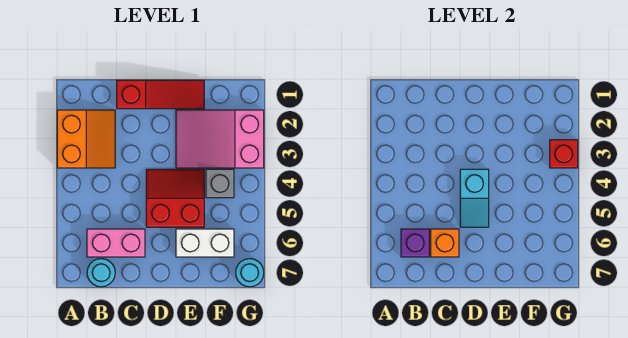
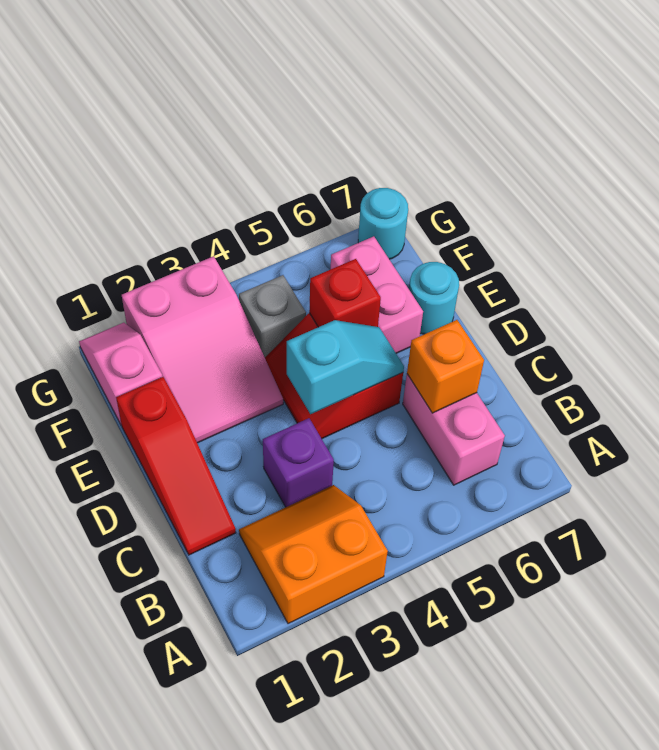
purple brick B6 level 2 -> purple brick C3 level 1
cyan round brick B7 level 1 -> cyan round brick E7 level 1
red slope C1:E1 level 1 top C -> red slope C1:E1 level 1 top E
white brick E6:F6 level 1 -> pink brick E6:F6 level 1
none -> pink slope F1:G1 level 1 top F
red brick G3 level 2 -> red brick E5 level 2

